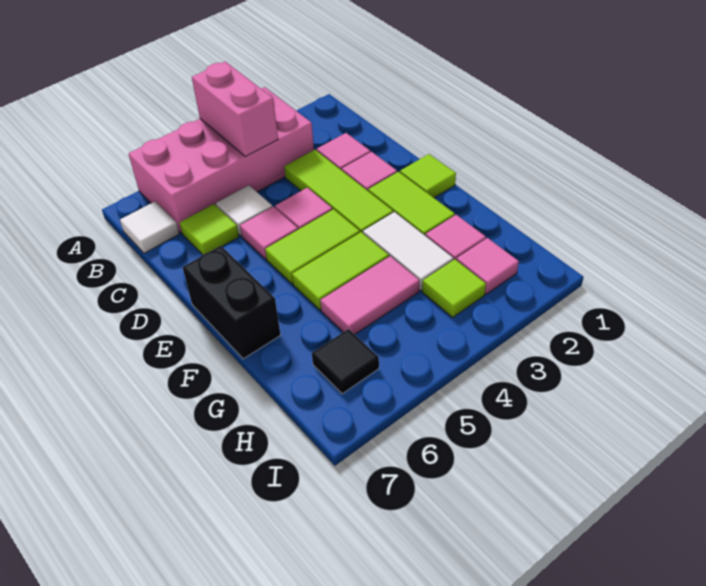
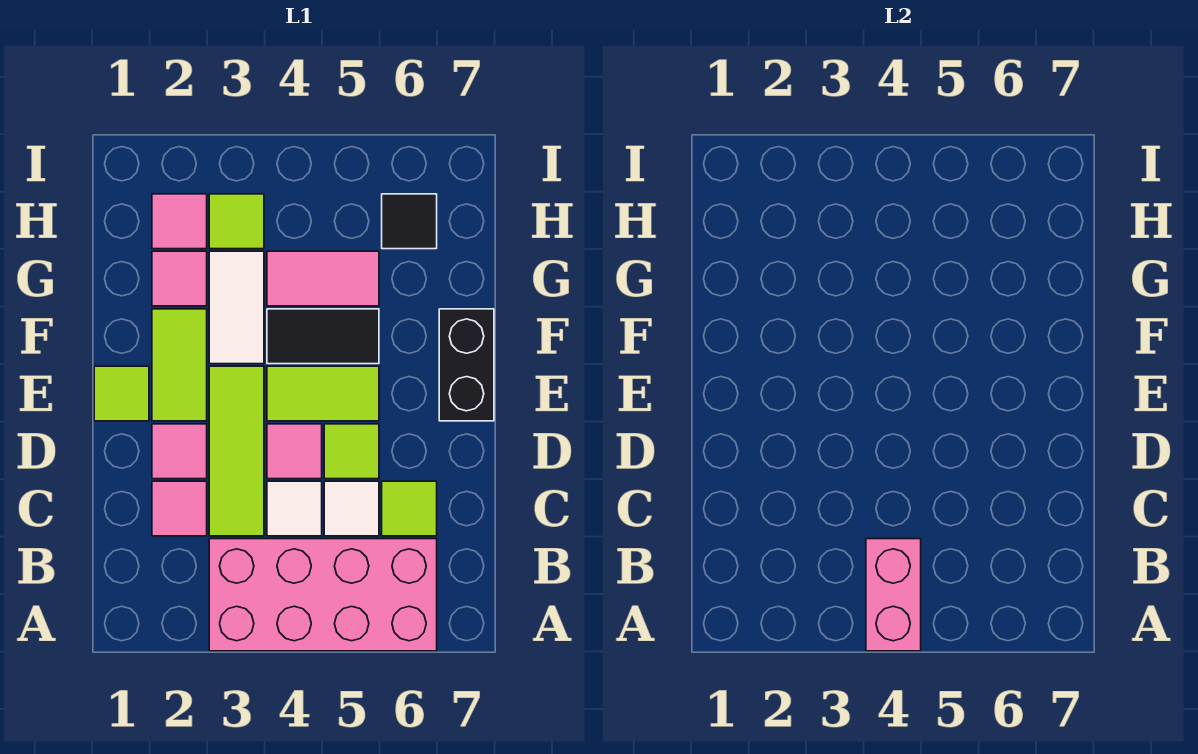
white tile B7 level 1 -> white tile C4 level 1
pink tile D5 level 1 -> lime tile D5 level 1
lime tile F4:F5 level 1 -> black tile F4:F5 level 1

